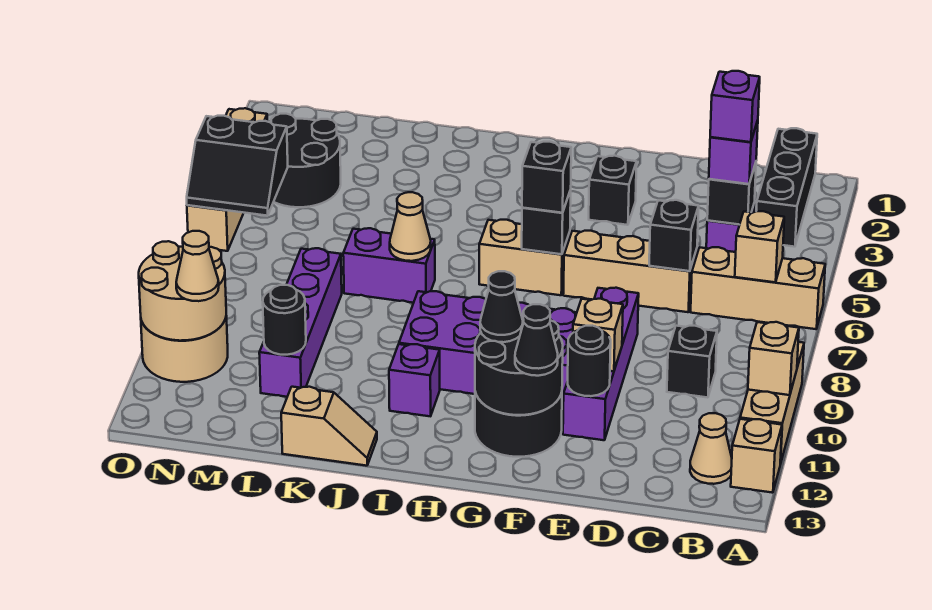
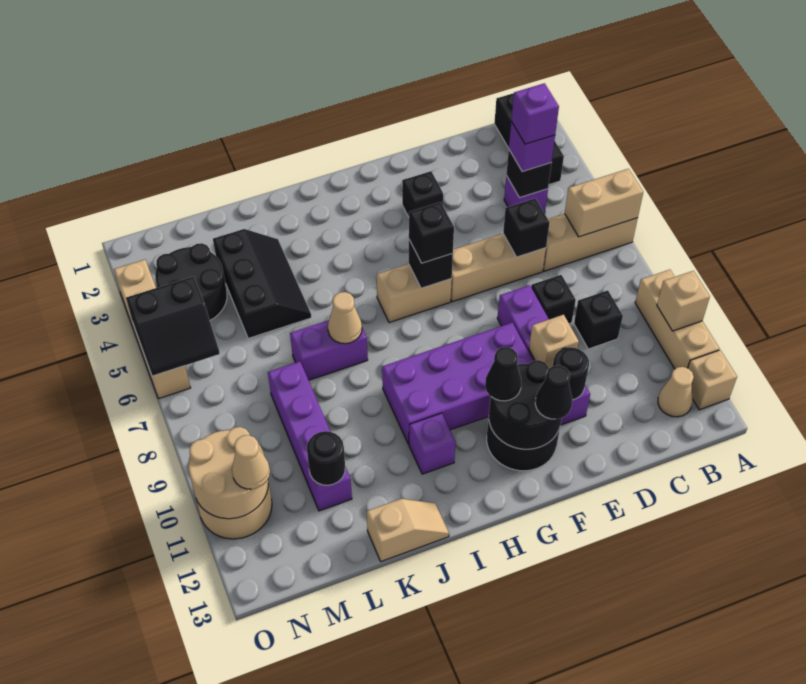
tan brick B6 level 2 -> tan brick A6:B6 level 2
none -> black brick D8 level 1
none -> black slope K3:L5 level 1 top L

